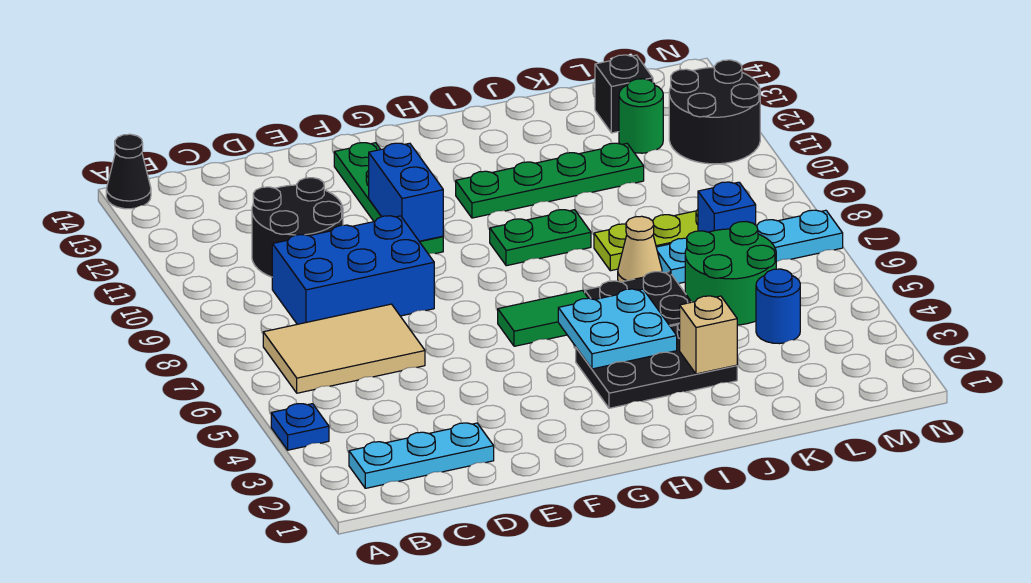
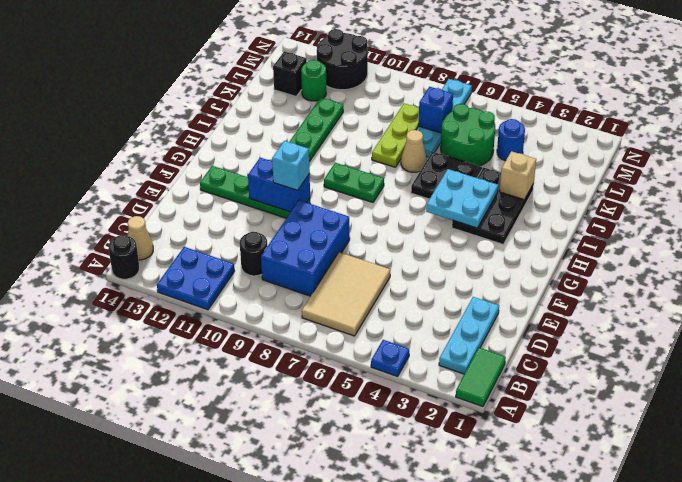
none -> blue plate A11:B12 level 1
black cone A14 level 1 -> black round brick A14 level 1
none -> tan cone B14 level 1
black round brick C10:D11 level 1 -> black round brick C10 level 1
none -> cyan brick F10 level 3
green tile G6:H6 level 1 -> green tile A1:B1 level 1
green plate H9:I9 level 1 -> green plate H8:H9 level 1

